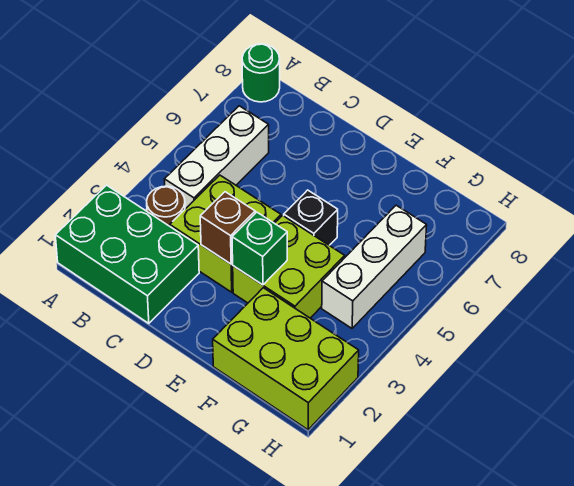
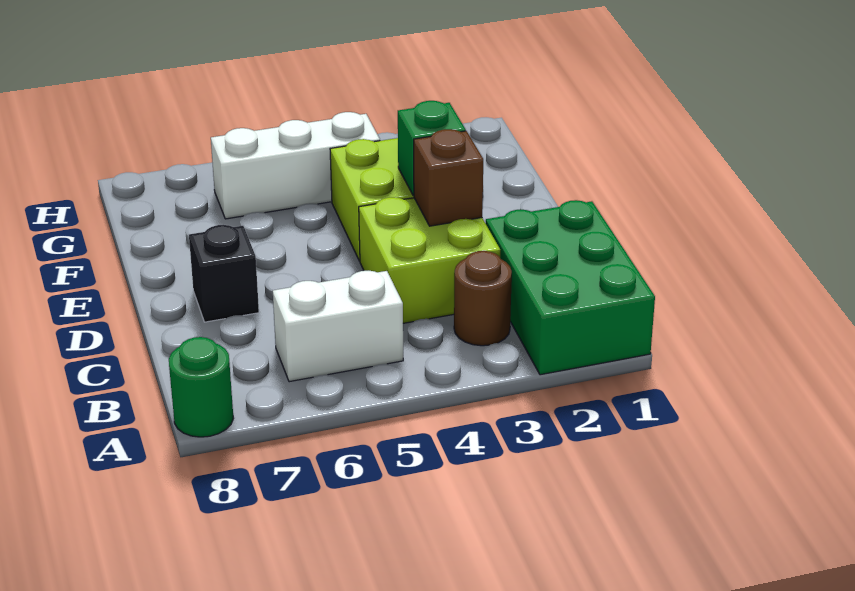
white brick B4:B6 level 1 -> white brick B5:B6 level 1
black brick E5 level 1 -> black brick D7 level 1
lime brick F1:H2 level 1 -> none

